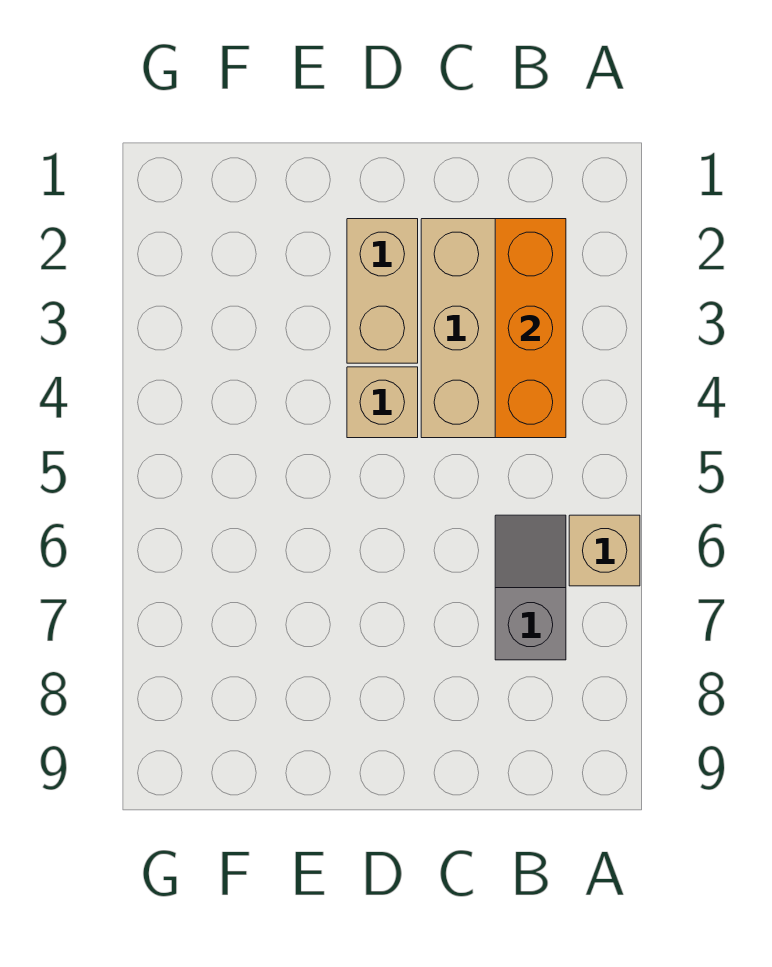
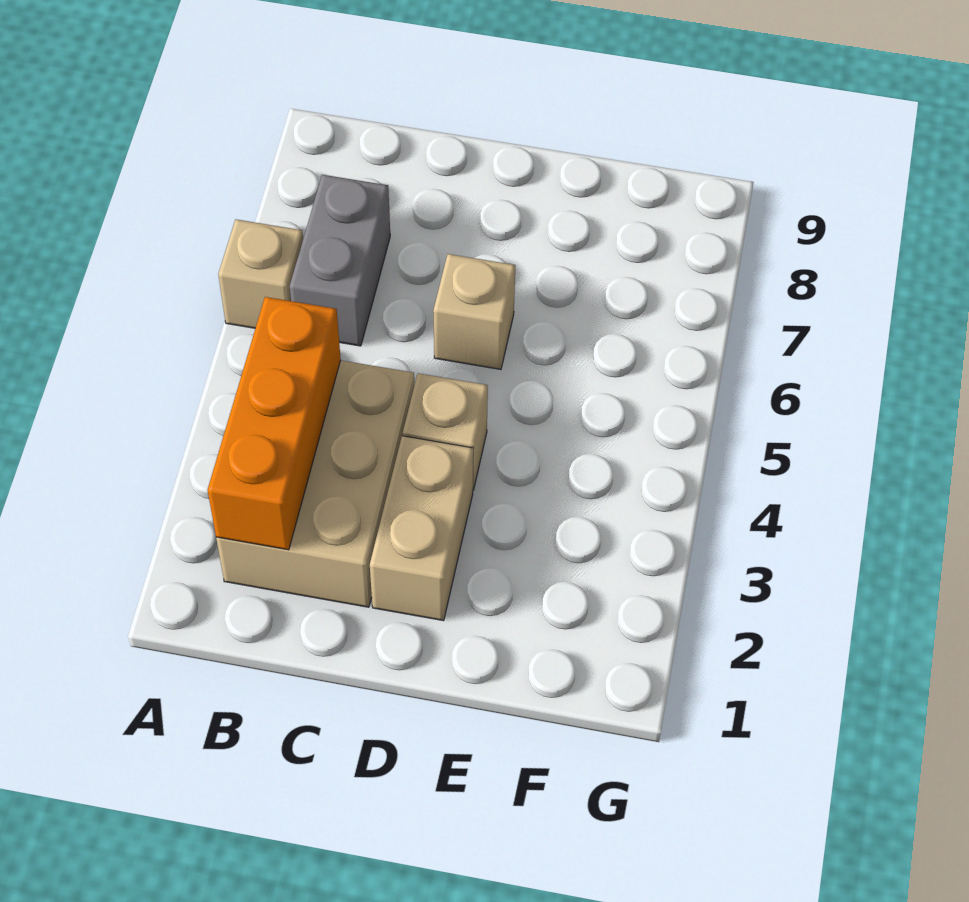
grey slope B6:B7 level 1 top 7 -> grey brick B6:B7 level 1
none -> tan brick D6 level 1

